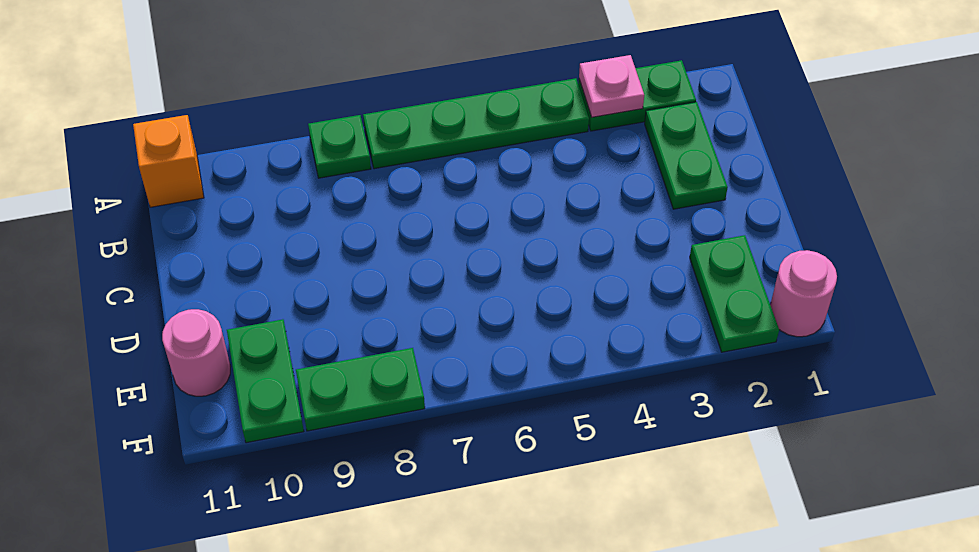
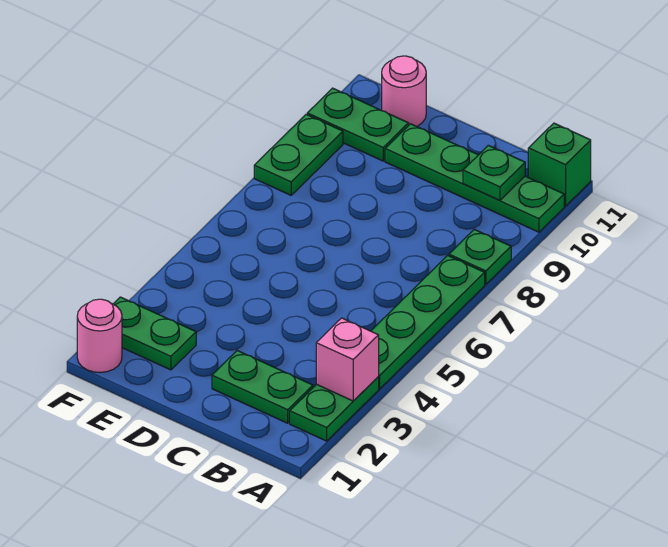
pink plate A3 level 2 -> pink brick A3 level 2
none -> green plate A10:D10 level 1
orange brick A11 level 1 -> green brick A11 level 1
none -> green plate B10 level 2

